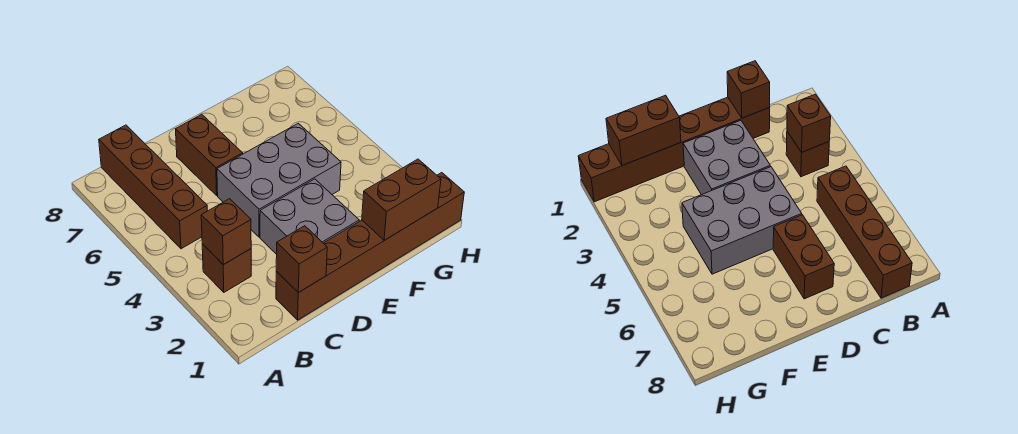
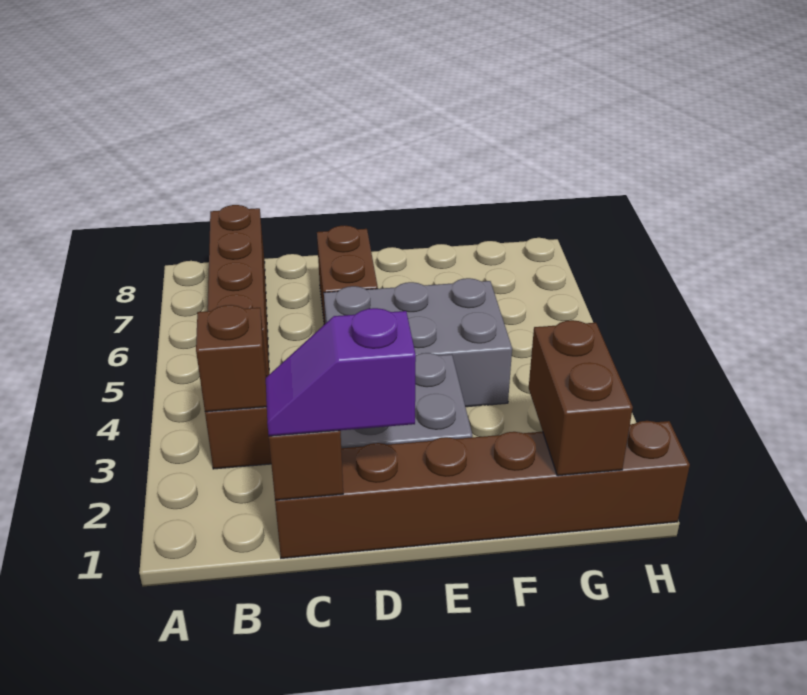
none -> purple slope C1:D1 level 3 top D
brown brick F1:G1 level 2 -> brown brick G1:G2 level 2

